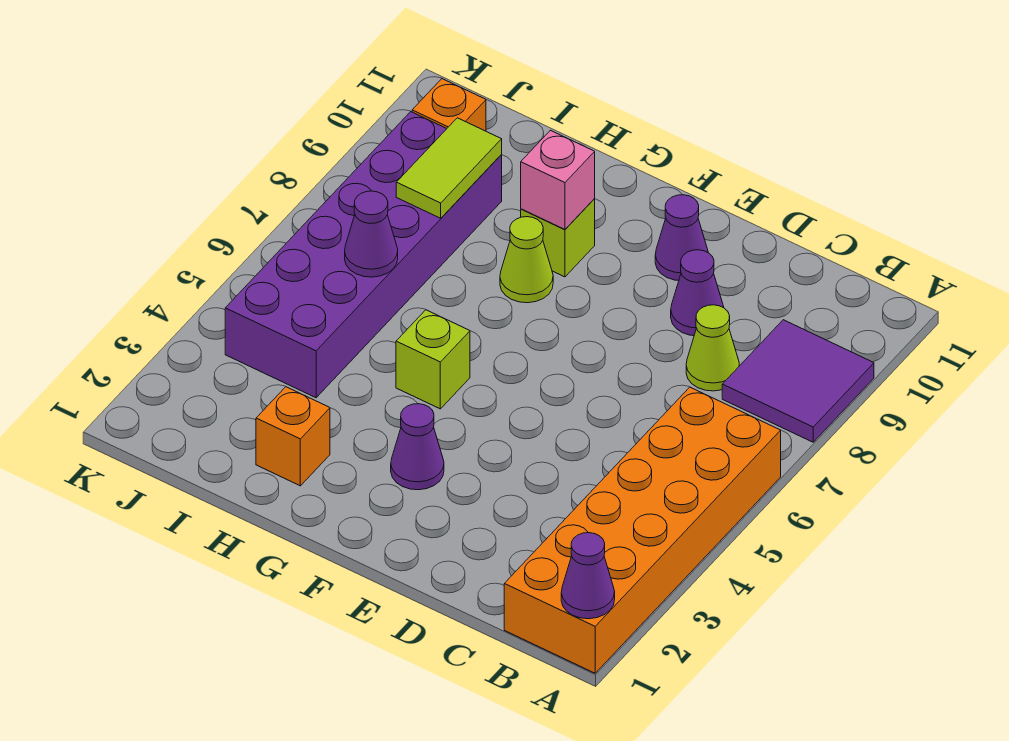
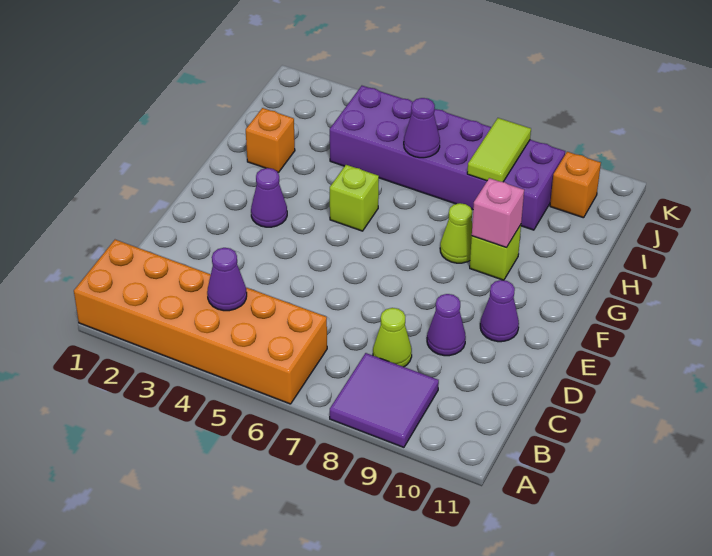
purple cone A1 level 2 -> purple cone B4 level 2
lime tile I8:I9 level 2 -> lime tile I8:J8 level 2

